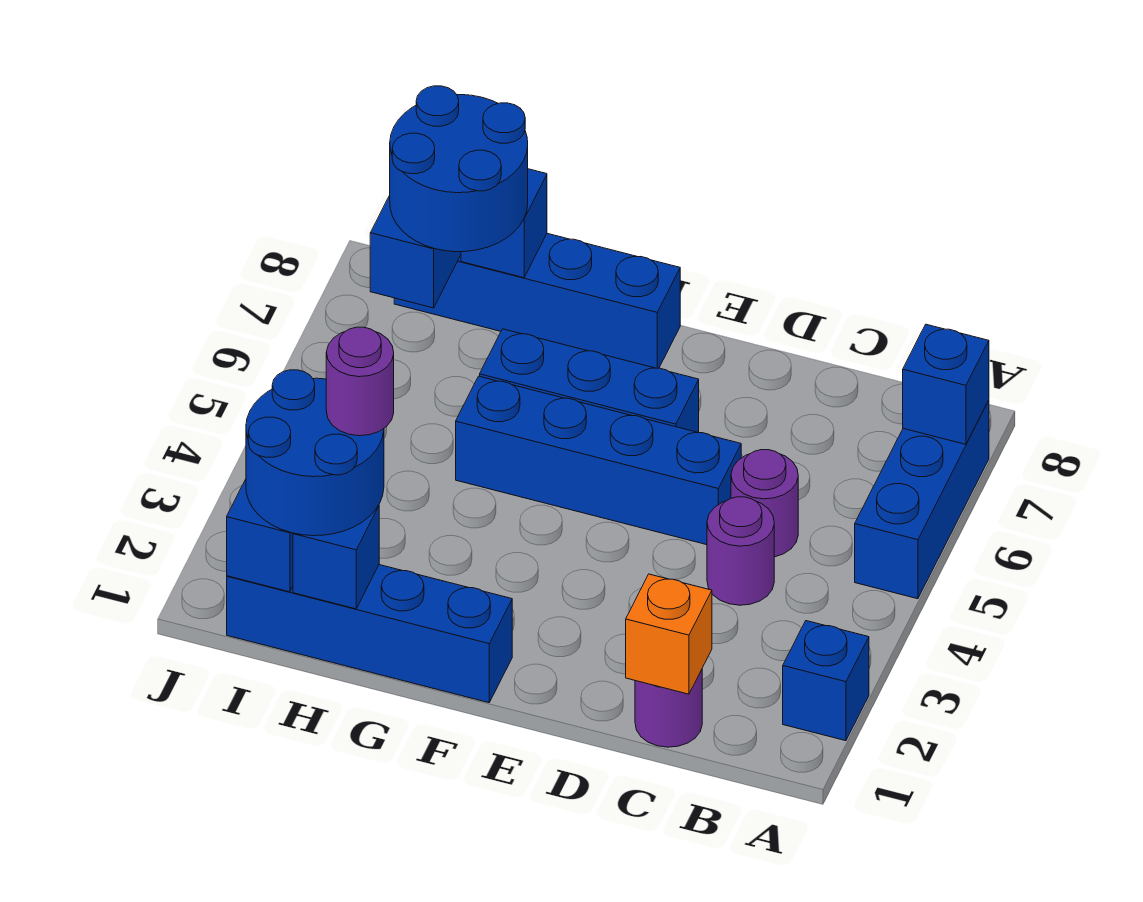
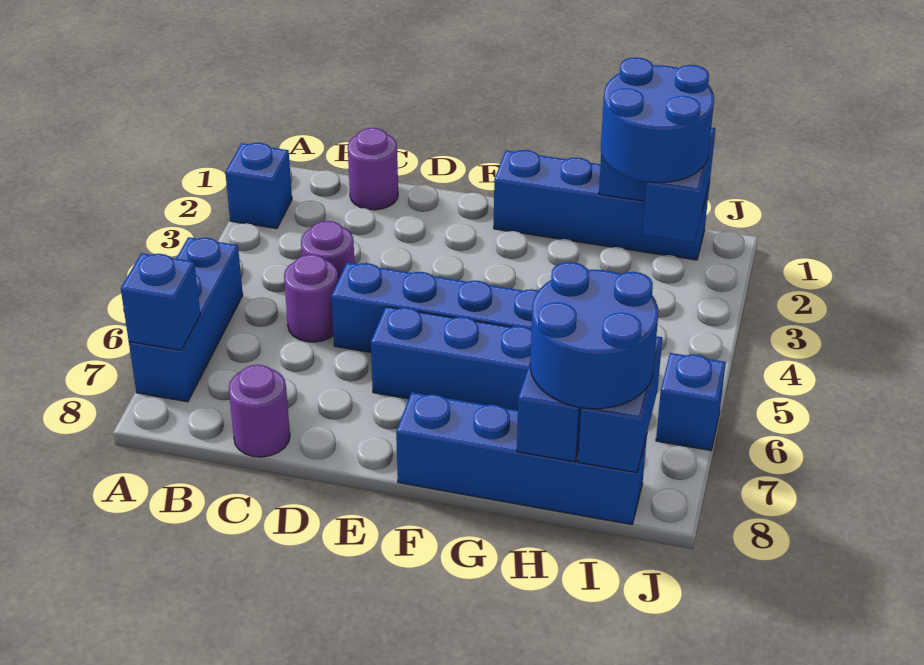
orange brick C1 level 2 -> none
purple round brick H2 level 4 -> purple round brick C8 level 1
none -> blue brick J6 level 1

